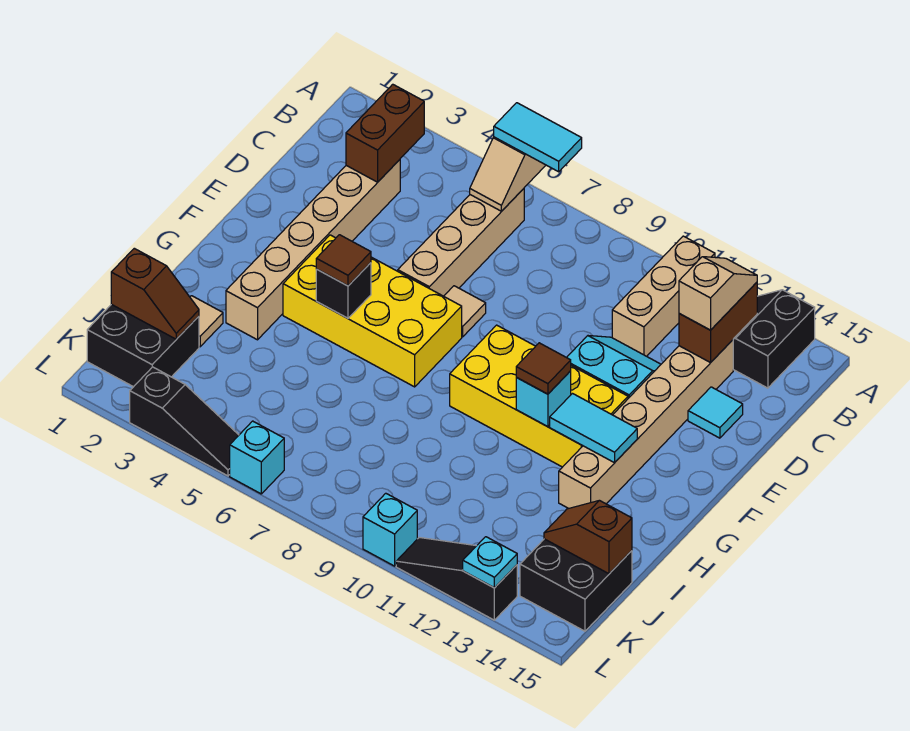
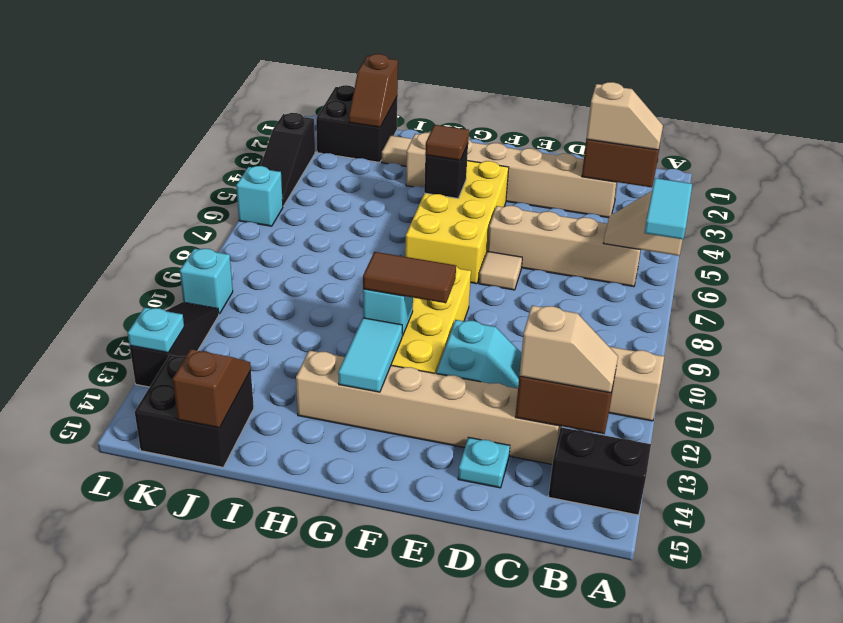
none -> tan slope B3:C3 level 3 top C
cyan tile D14 level 1 -> cyan plate D14 level 1
brown tile G11 level 3 -> brown tile F11:G11 level 3

